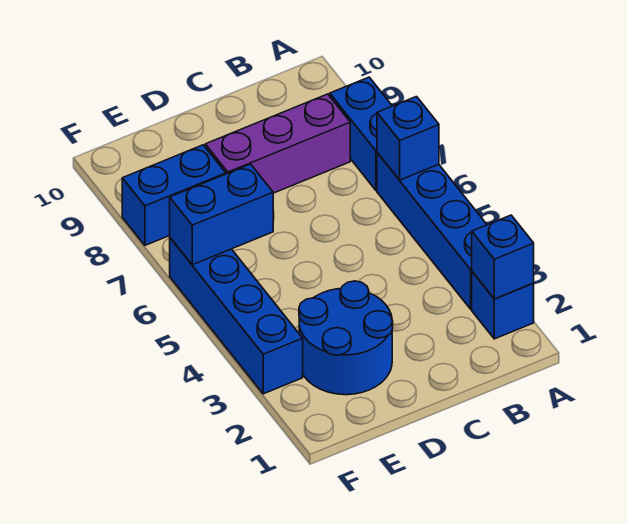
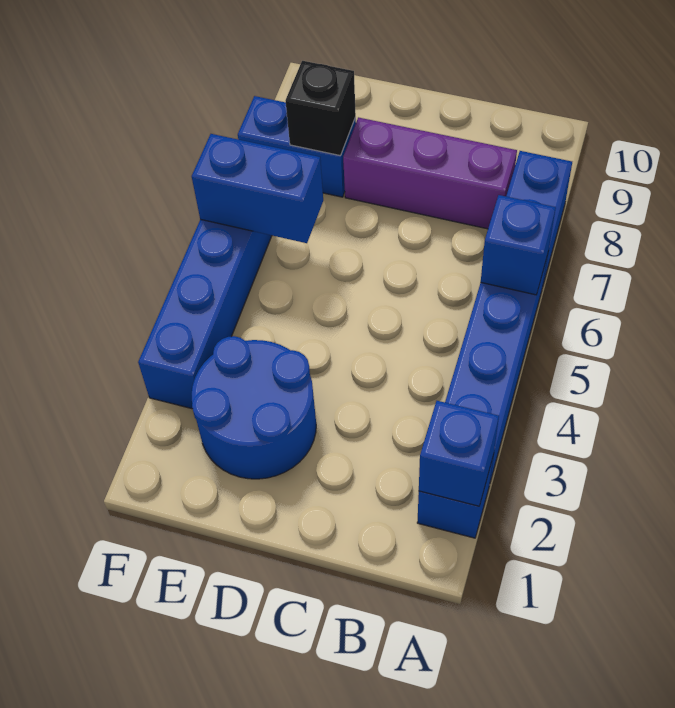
none -> black brick E8 level 2

